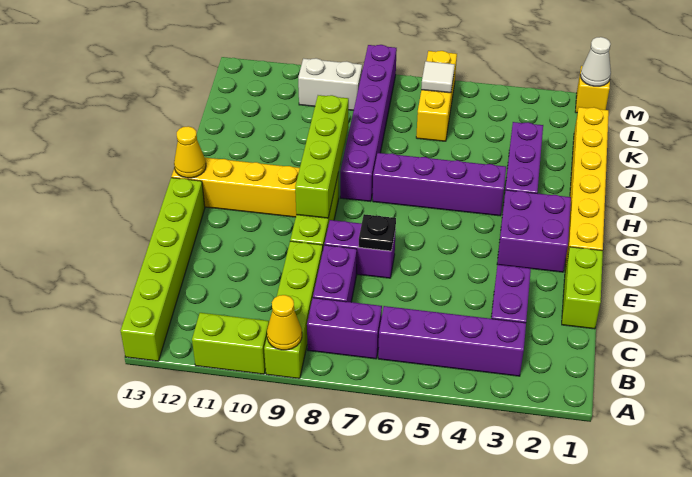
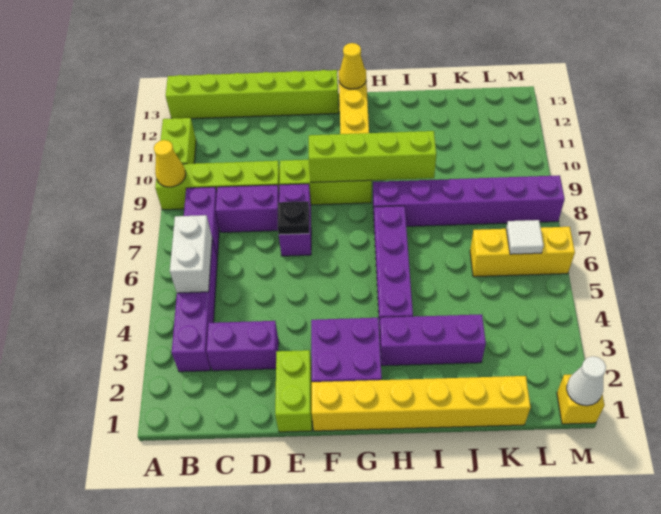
lime brick D1:E1 level 1 -> lime brick E1:E2 level 1
white brick L9:L10 level 1 -> white brick B5:B6 level 2

